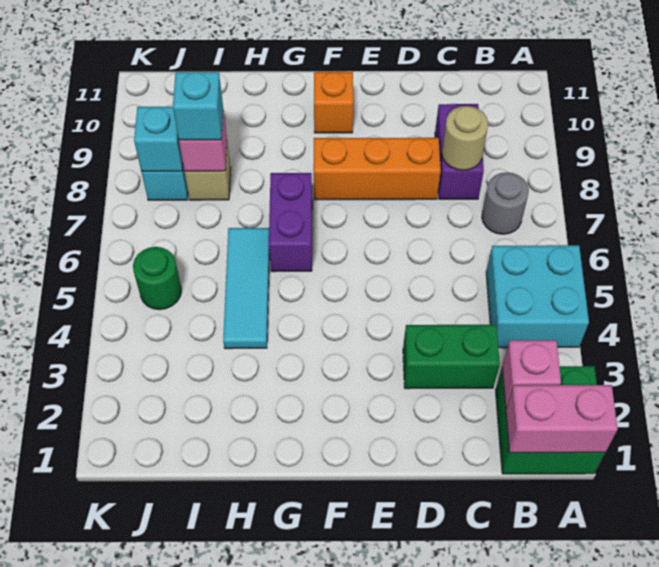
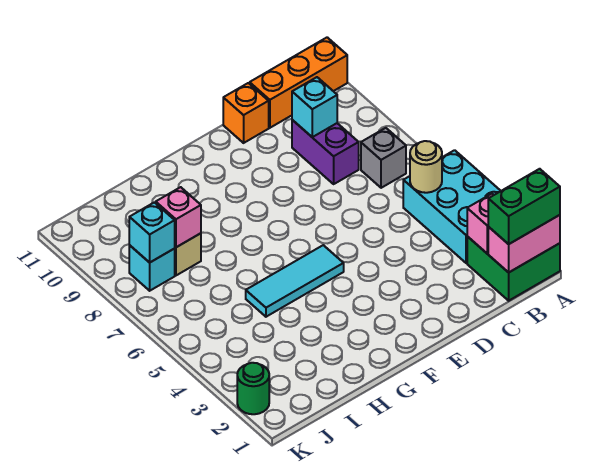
cyan brick A4:B5 level 1 -> cyan brick A3:B5 level 1
grey round brick B7 level 1 -> grey brick B7 level 1
green brick C3:D3 level 1 -> green brick A1:B1 level 3
tan round brick C8 level 2 -> tan round brick B5 level 2
orange brick D8:F8 level 1 -> orange brick A11:C11 level 1
orange brick F10 level 1 -> orange brick D11 level 1
purple brick G6:G7 level 1 -> none
cyan tile H4:H6 level 1 -> cyan tile F5:H5 level 1
cyan brick I8 level 3 -> cyan brick C9 level 2
green round brick J5 level 1 -> green round brick K2 level 1

